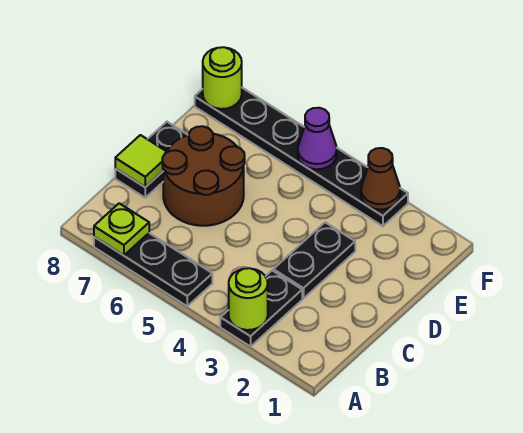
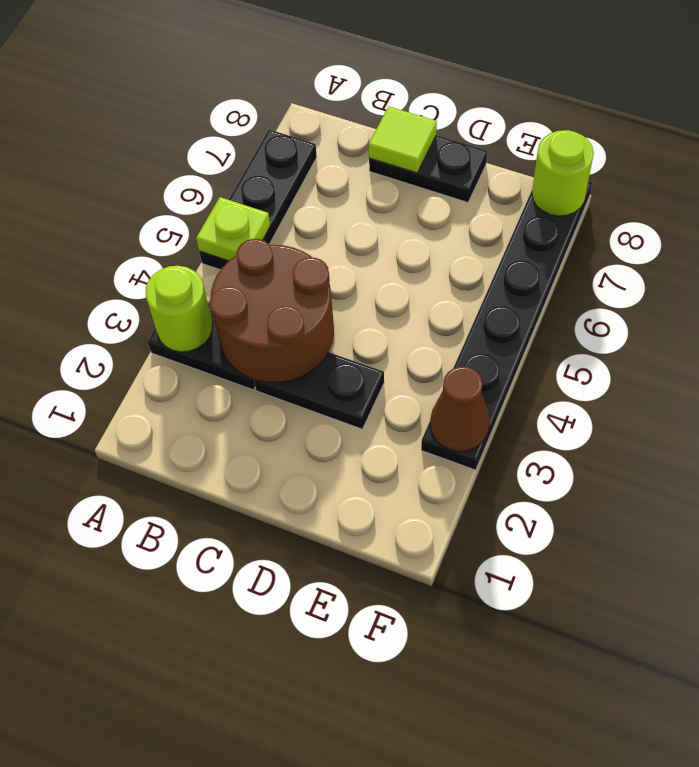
lime plate A7 level 2 -> lime plate A5 level 2
brown round brick C6:D7 level 1 -> brown round brick B3:C4 level 2
purple cone F5 level 2 -> none

